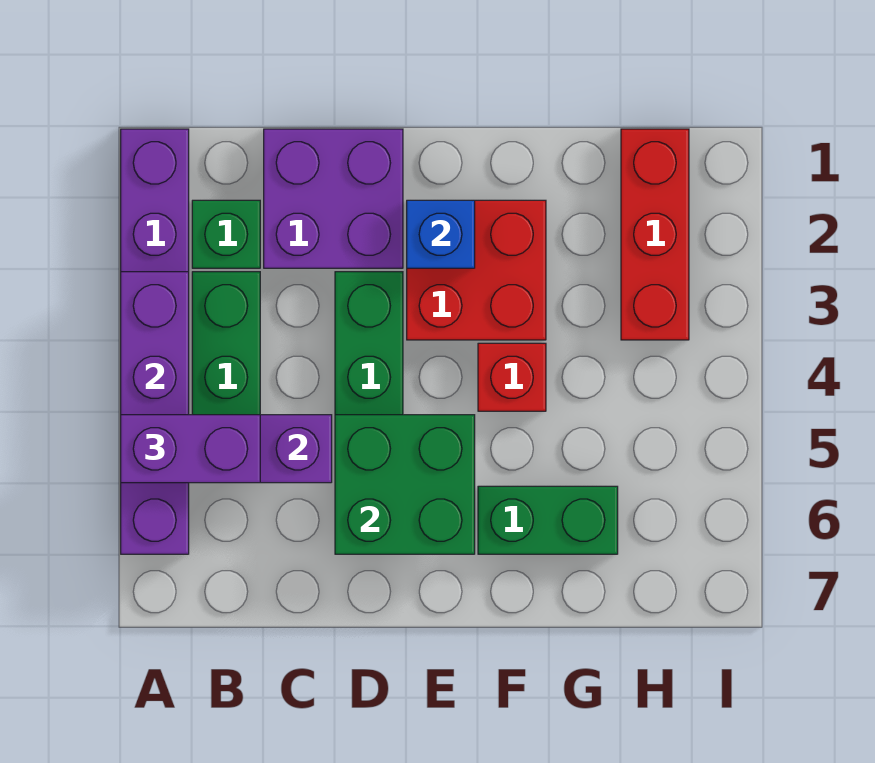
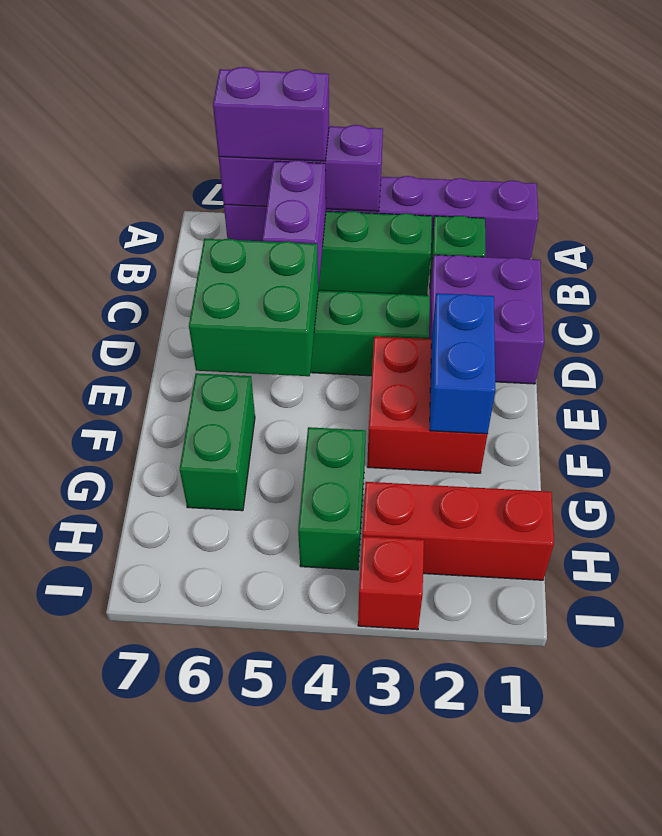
purple brick A3:A6 level 2 -> purple brick A4:A6 level 2
purple brick A5:B5 level 3 -> purple brick A5:A6 level 3
blue brick E2 level 2 -> blue brick E2:F2 level 2
red brick F4 level 1 -> red brick I3 level 1
none -> green brick G4:H4 level 1

